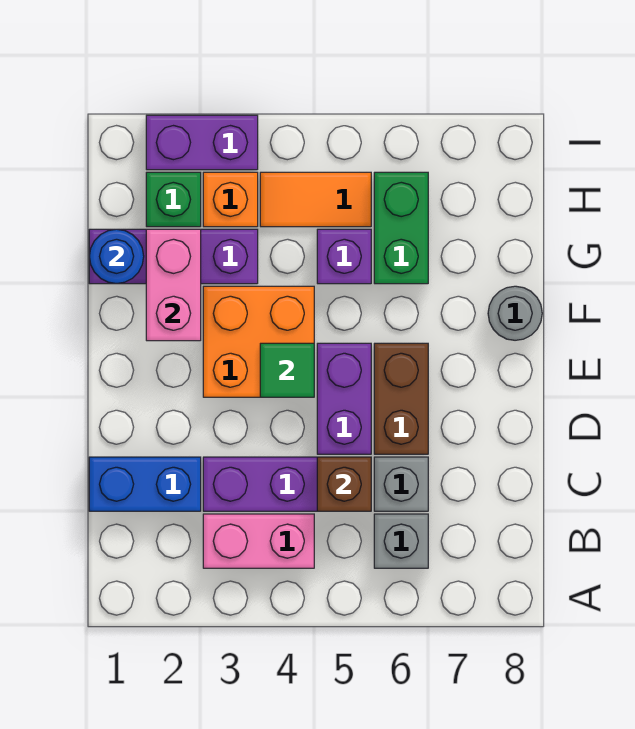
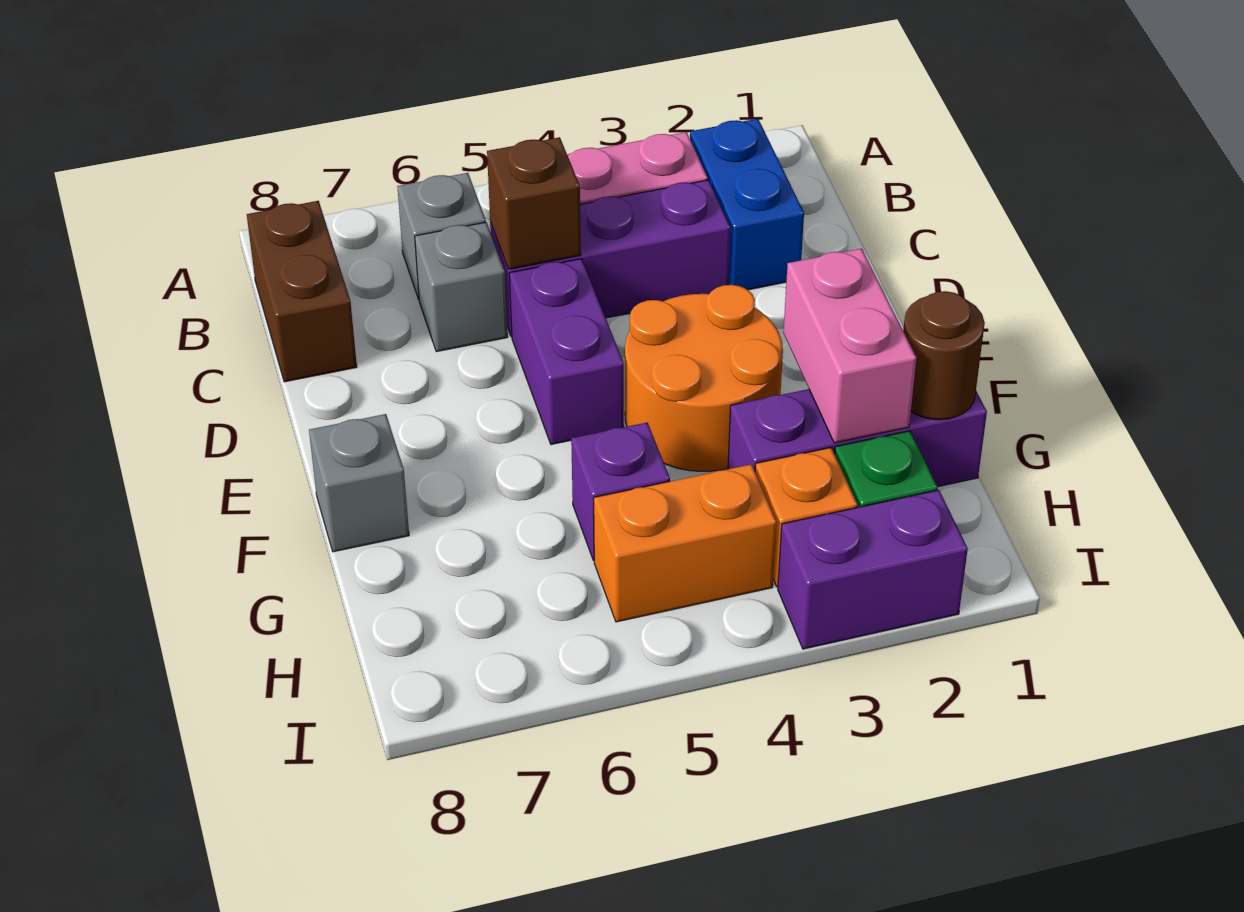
blue brick C1:C2 level 1 -> blue brick B2:C2 level 1
brown brick D6:E6 level 1 -> brown brick B8:C8 level 1
orange brick E3:F4 level 1 -> orange round brick E3:F4 level 1
green tile E4 level 2 -> none
grey round brick F8 level 1 -> grey brick F8 level 1
blue round brick G1 level 2 -> brown round brick G1 level 2
green brick G6:H6 level 1 -> none
orange tile H4:H5 level 1 -> orange brick H4:H5 level 1

